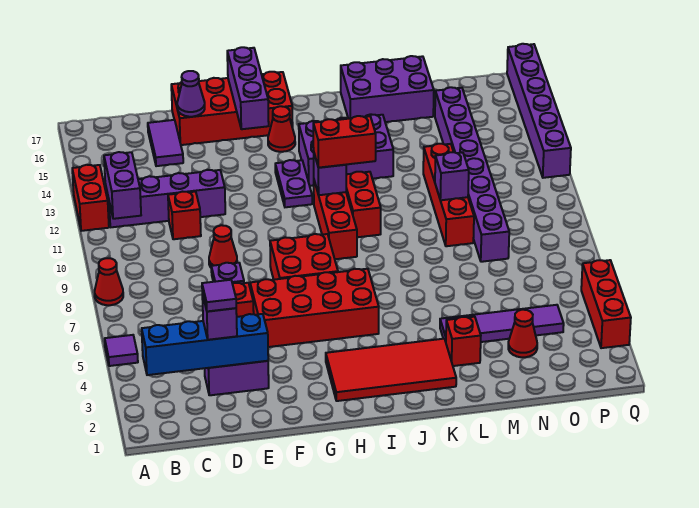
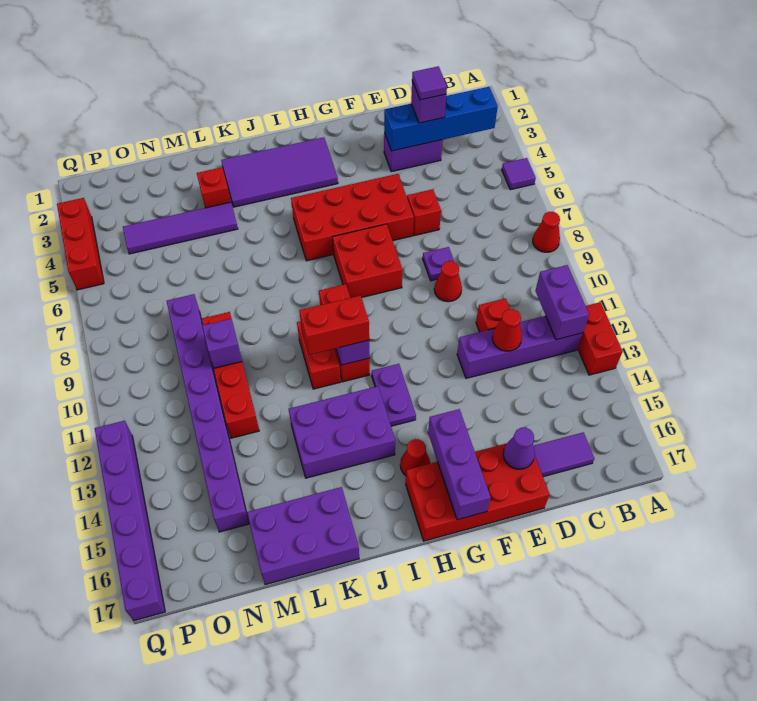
purple tile D15:D16 level 1 -> purple tile C16:D16 level 1
red tile H2:K3 level 1 -> purple tile H2:K3 level 1
red cone N3 level 1 -> red cone D12 level 2

